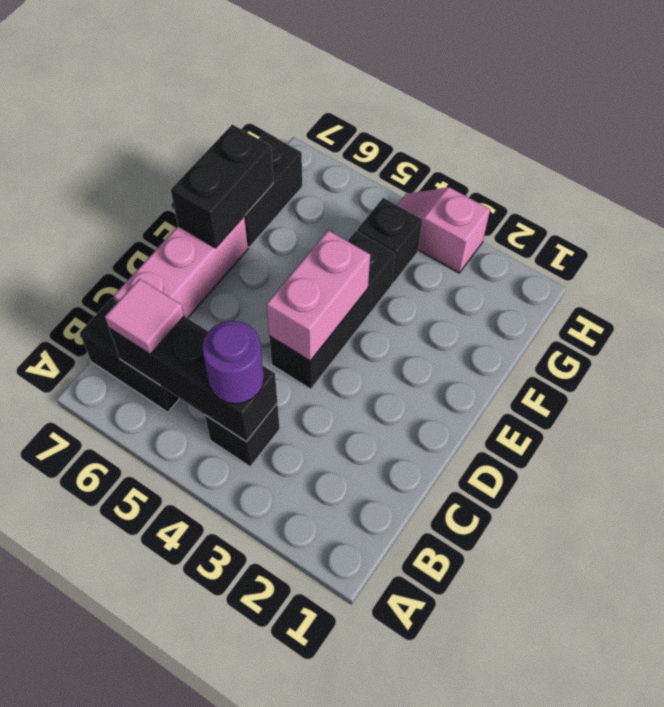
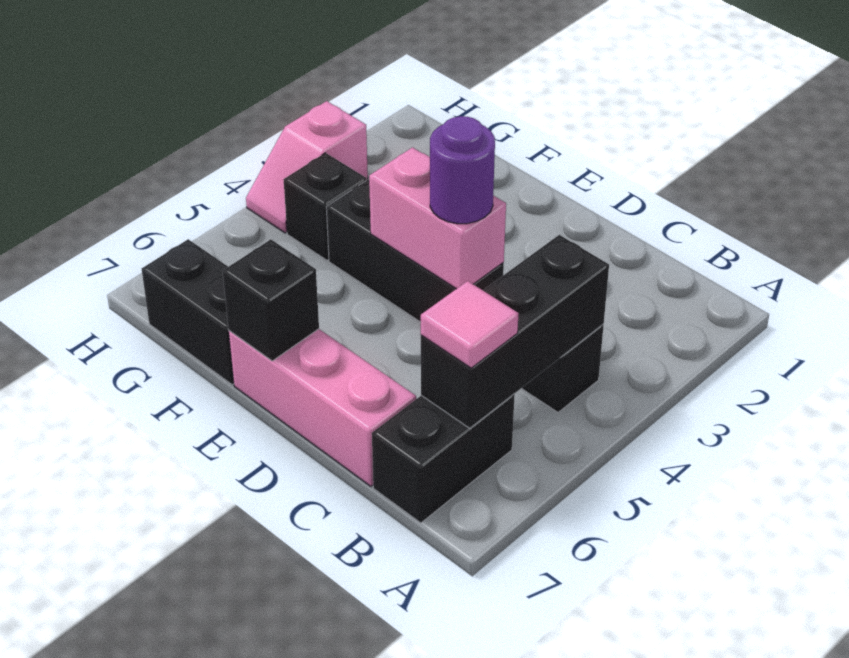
purple round brick B4 level 3 -> purple round brick D4 level 3
black brick E7:F7 level 2 -> black brick E7 level 2

